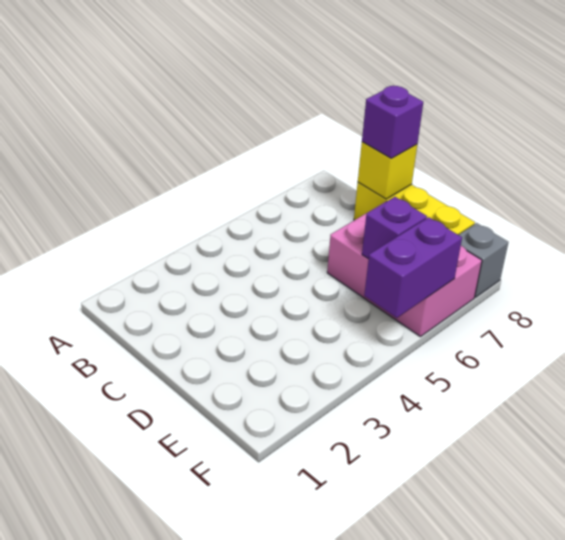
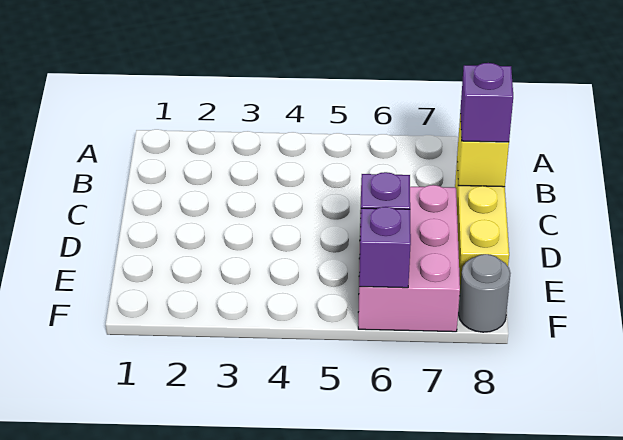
purple brick F5:F6 level 2 -> purple brick F6 level 2
grey brick F8 level 1 -> grey round brick F8 level 1

